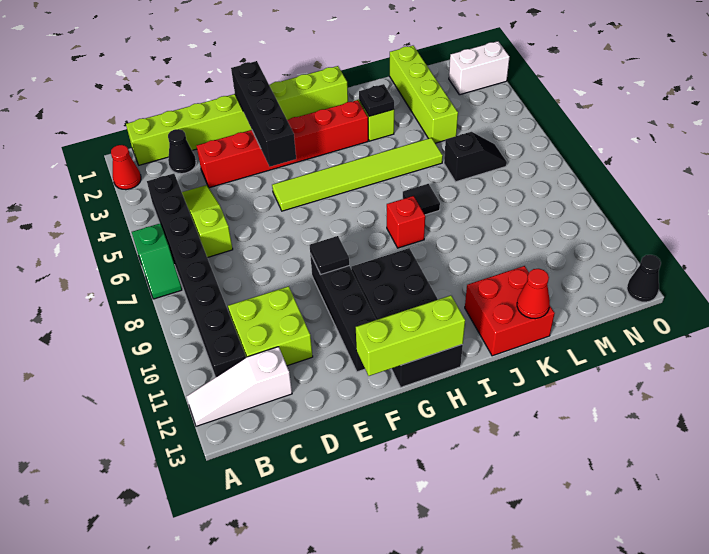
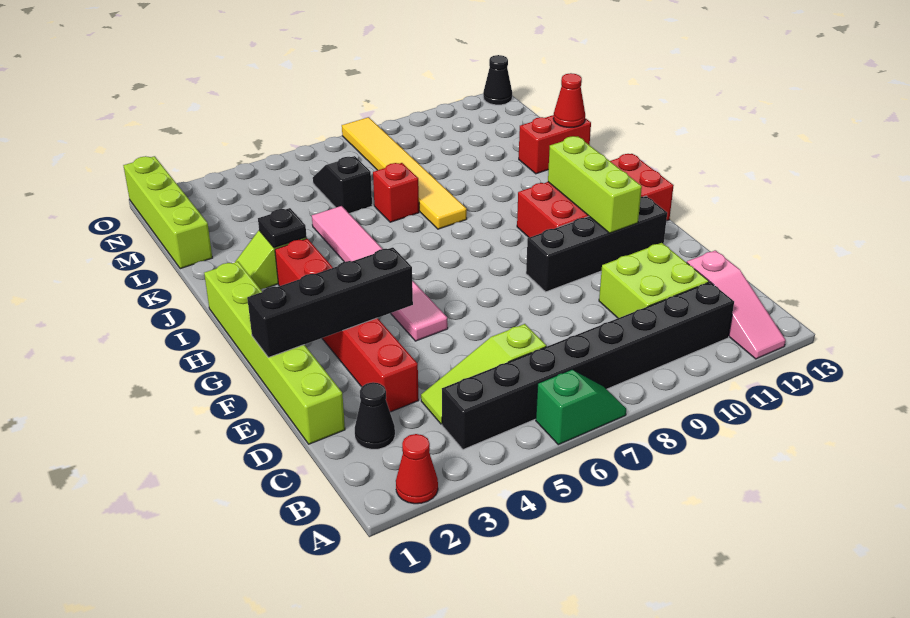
white slope A12:C12 level 1 top C -> pink slope A12:C12 level 1 top C
lime brick B1:I1 level 1 -> lime brick D1:I1 level 1
lime tile F5:K5 level 1 -> pink tile F5:K5 level 1
black tile F9 level 2 -> none
lime brick F13:H13 level 2 -> lime brick F11:H11 level 2
black brick G10:H13 level 1 -> red brick G10:H13 level 1
red brick I8 level 1 -> red brick K7 level 1
black tile J7 level 1 -> none
none -> yellow tile J8:O8 level 1
red brick J12:K13 level 1 -> red brick K12:K13 level 1
lime brick L1:L4 level 1 -> lime brick L1:O1 level 1
white brick N2:O2 level 1 -> none

